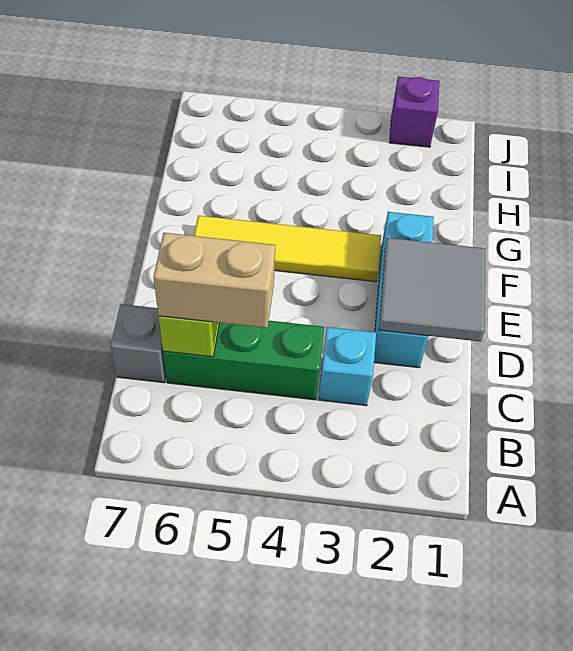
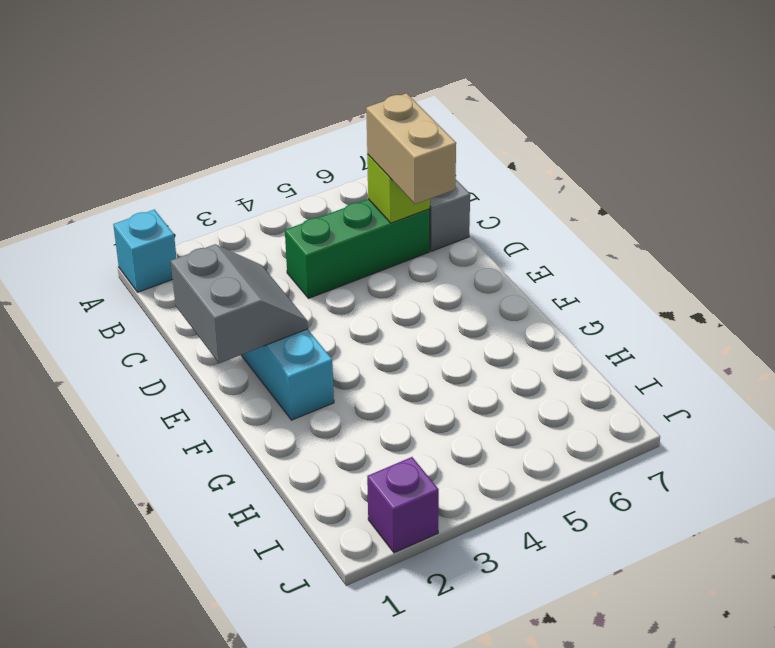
cyan brick C3 level 1 -> cyan brick A1 level 1
tan brick C5:C6 level 3 -> tan brick C6:D6 level 3
grey tile D1:E2 level 2 -> grey slope D1:E2 level 2 top 1
yellow tile F3:F6 level 1 -> none

